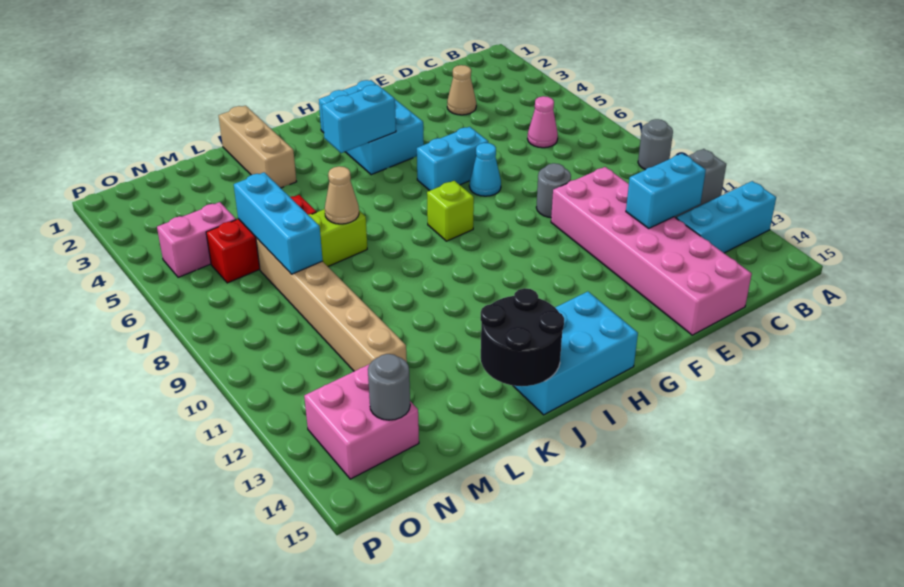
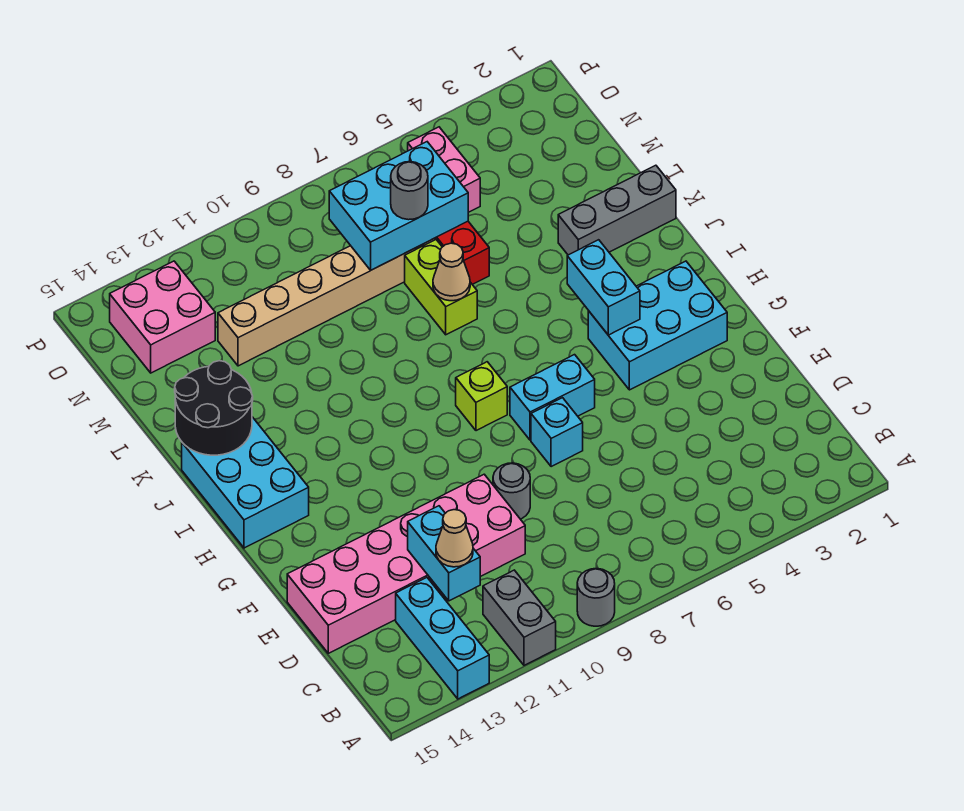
pink cone C6 level 1 -> none
tan cone D3 level 1 -> tan cone C12 level 3
cyan brick F6:G6 level 1 -> cyan brick G6:G7 level 1
cyan cone F7 level 1 -> cyan brick F7 level 1
tan brick K1:K3 level 1 -> grey brick K1:K3 level 1
cyan brick M6:M8 level 2 -> cyan brick M6:N8 level 2
grey round brick N14 level 2 -> grey round brick M7 level 3

